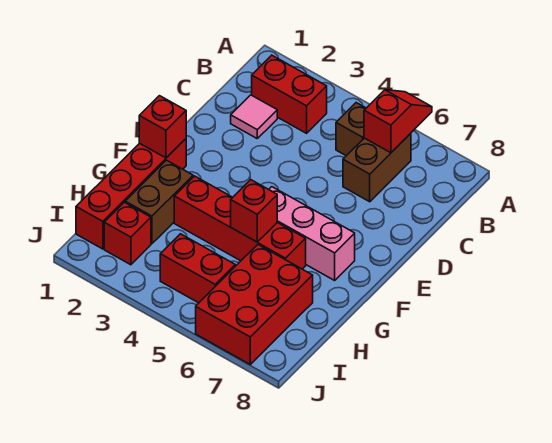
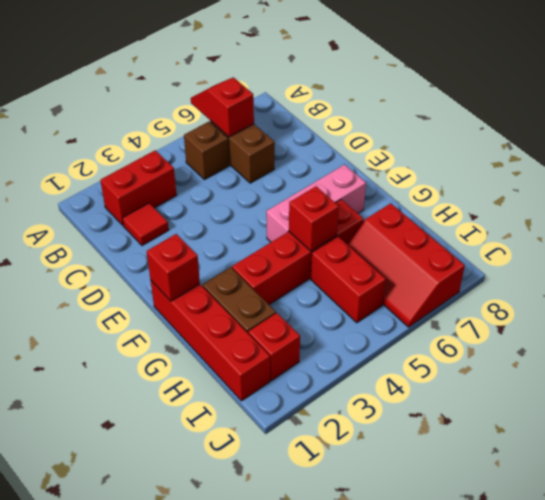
pink tile C2 level 1 -> red tile C2 level 1
red brick H6:J7 level 1 -> red slope H6:J7 level 1 top 7
red brick I4:I5 level 1 -> red brick H5:I5 level 1

